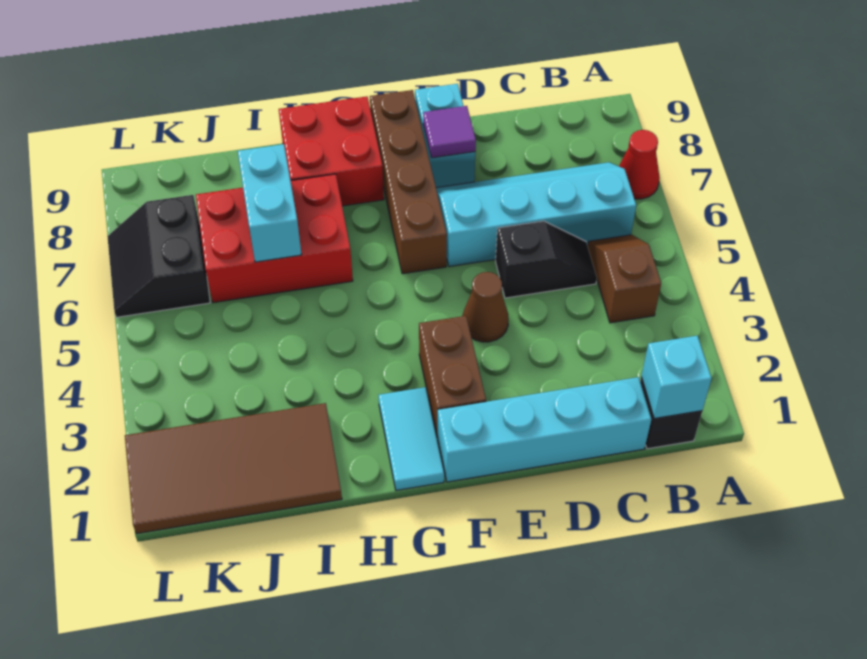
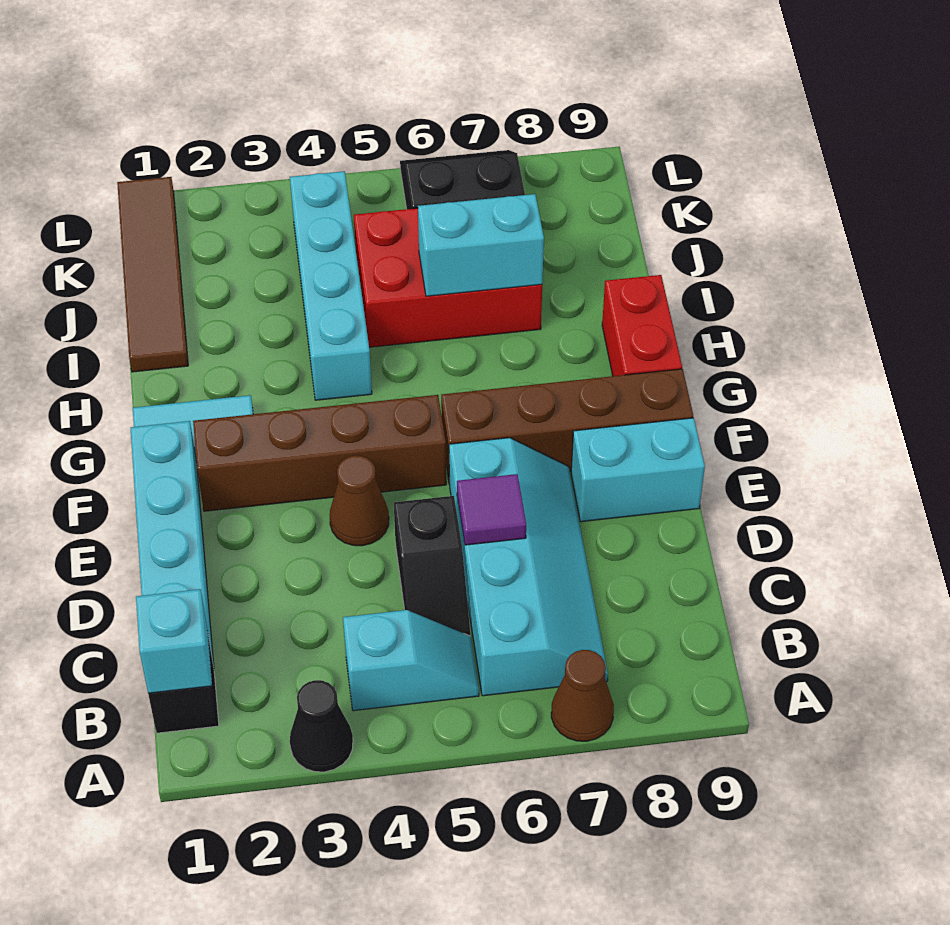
none -> black cone A3 level 1
red cone A7 level 1 -> brown cone A7 level 1
brown slope B4:B5 level 1 top 4 -> cyan slope B4:B5 level 1 top 4
purple tile E8 level 2 -> purple tile D6 level 2
brown brick F2:F3 level 1 -> brown brick F2:F5 level 1
red brick G8:H9 level 1 -> red brick G9:H9 level 1
none -> cyan brick H4:K4 level 1
red brick H6:J7 level 1 -> red brick I5:J7 level 1
brown tile I1:L2 level 1 -> brown tile I1:L1 level 1

